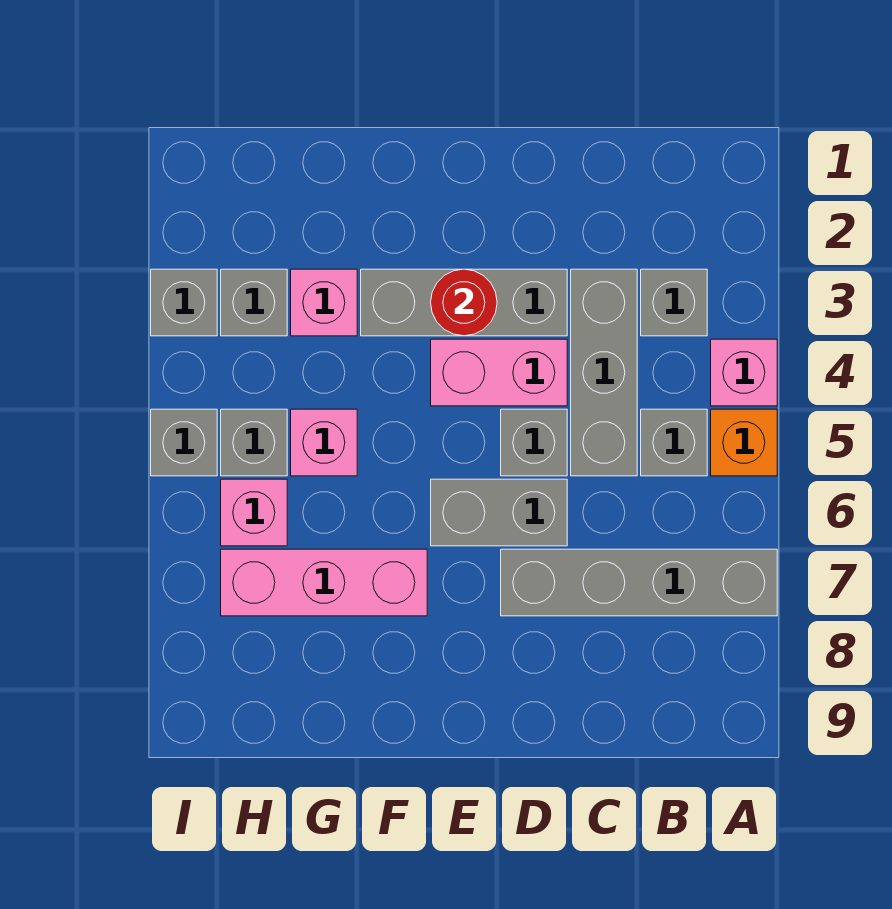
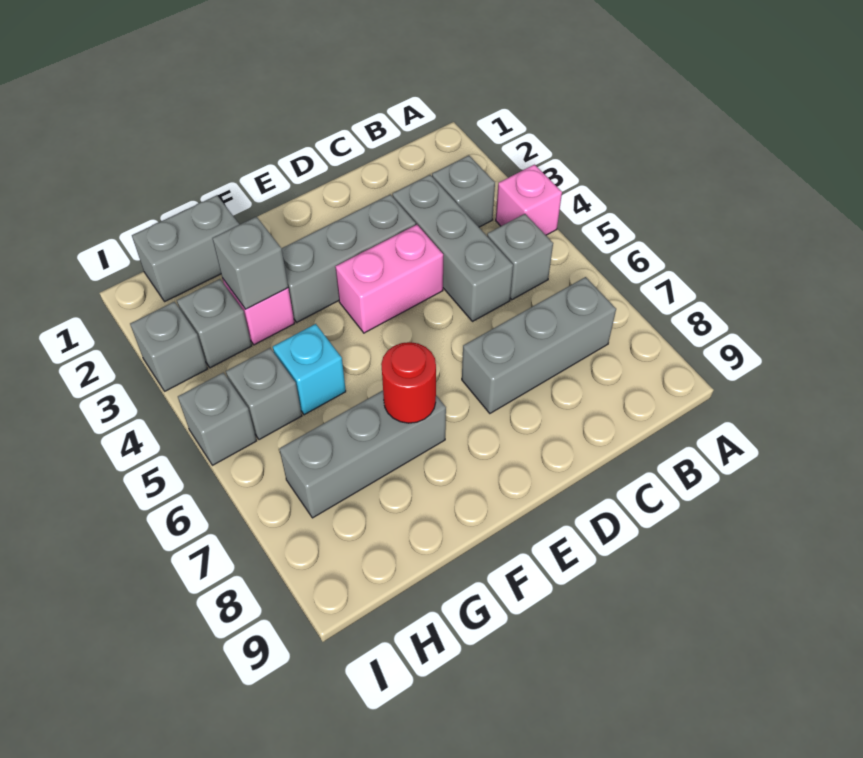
orange brick A5 level 1 -> none
grey brick A7:D7 level 1 -> grey brick B7:D7 level 1
grey brick D5 level 1 -> grey brick G3 level 2
grey brick D6:E6 level 1 -> grey brick G1:H1 level 1
red round brick E3 level 2 -> red round brick F7 level 2
pink brick F7:H7 level 1 -> grey brick F7:H7 level 1
pink brick G5 level 1 -> cyan brick G5 level 1
pink brick H6 level 1 -> none

